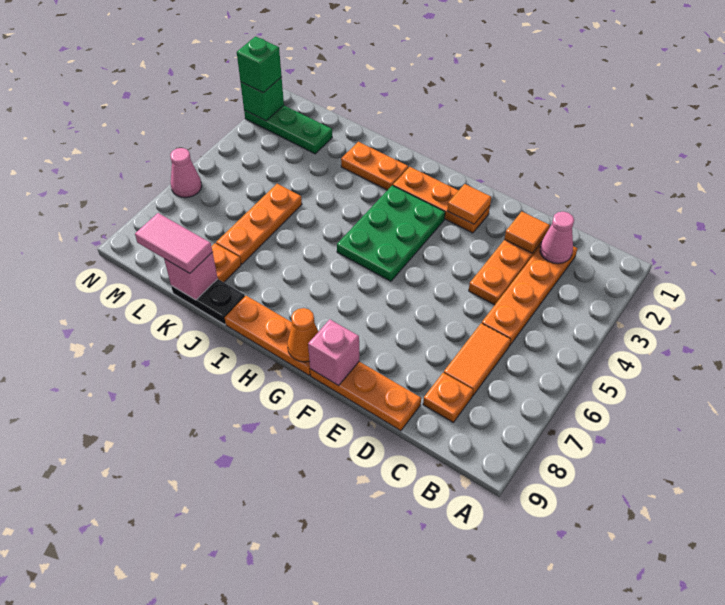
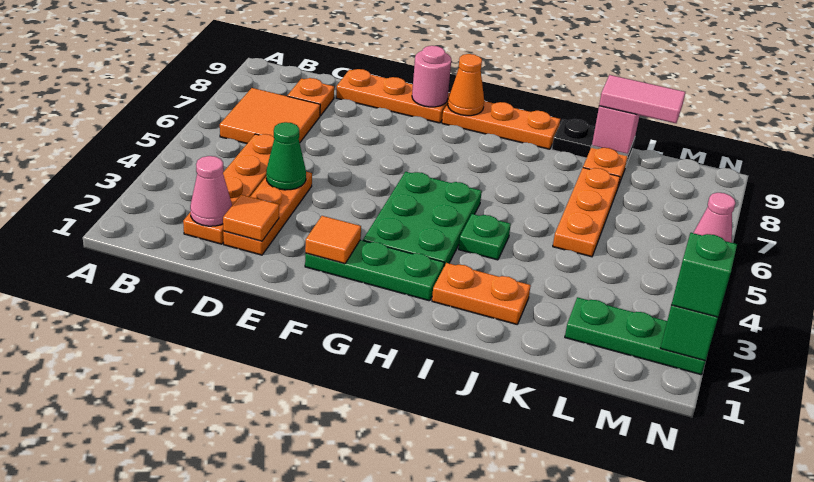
orange tile C6:C7 level 1 -> orange tile B6:C7 level 1
none -> green cone D4 level 2
orange plate F2:H2 level 1 -> green plate F2:H2 level 1
pink brick F9 level 2 -> pink round brick F9 level 2
none -> green plate I4 level 1

